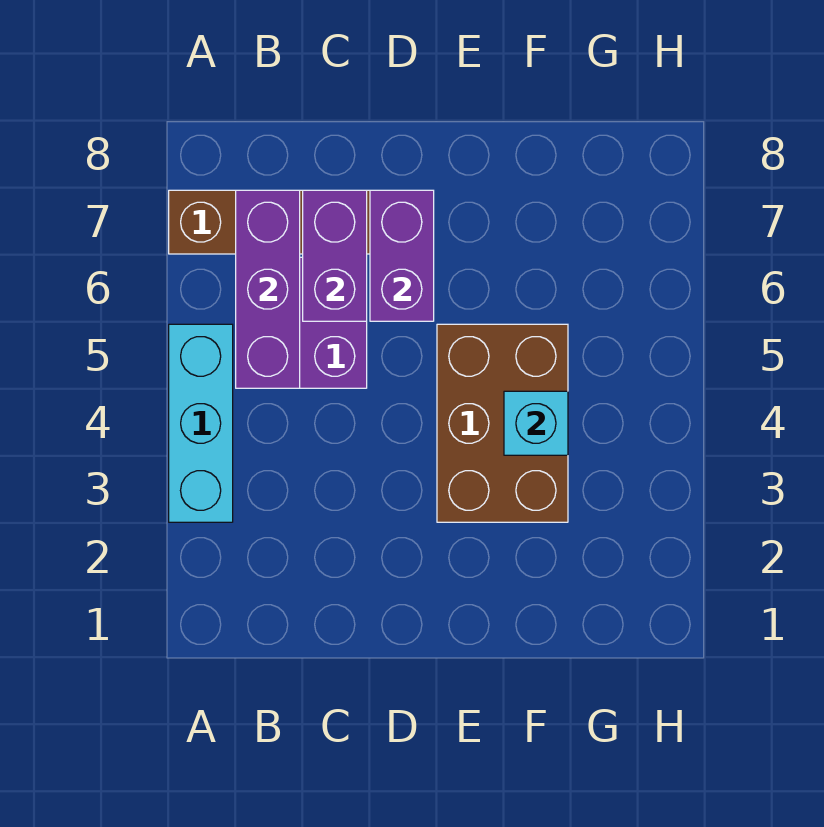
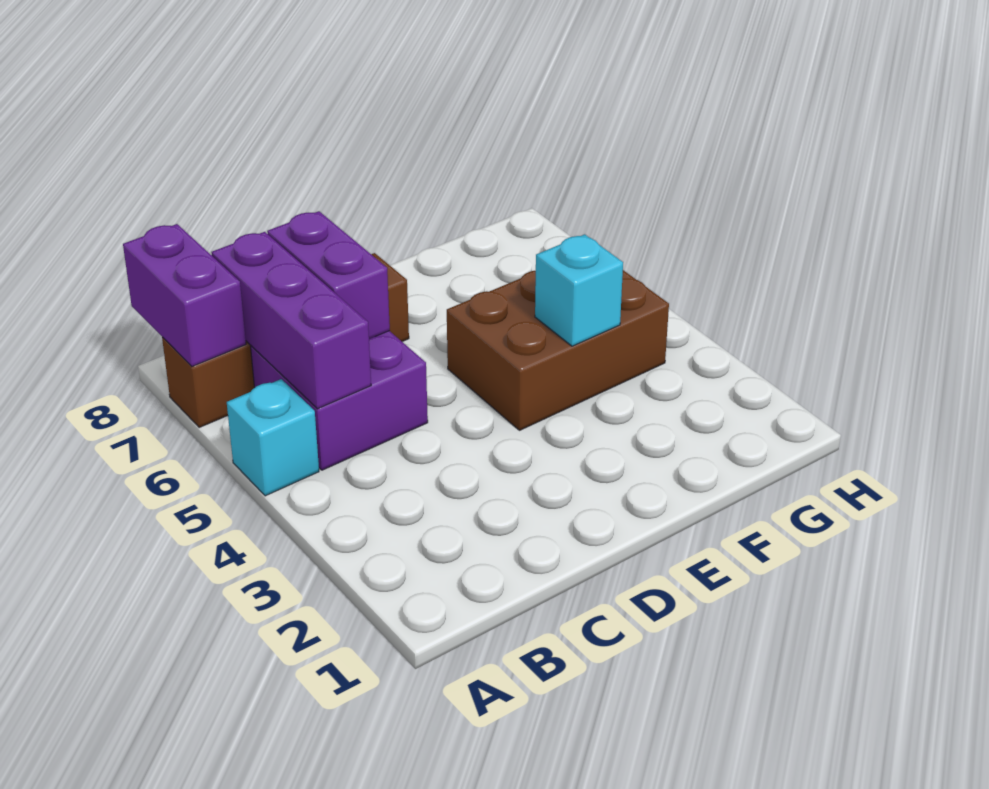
cyan brick A3:A5 level 1 -> cyan brick A5 level 1
purple brick D6:D7 level 2 -> purple brick A7:A8 level 2
brown brick E3:F5 level 1 -> brown brick E4:G5 level 1

